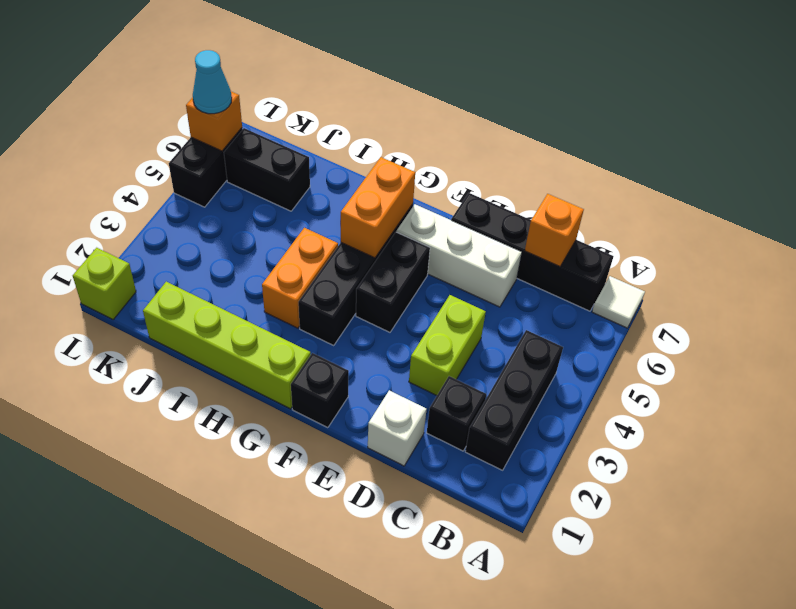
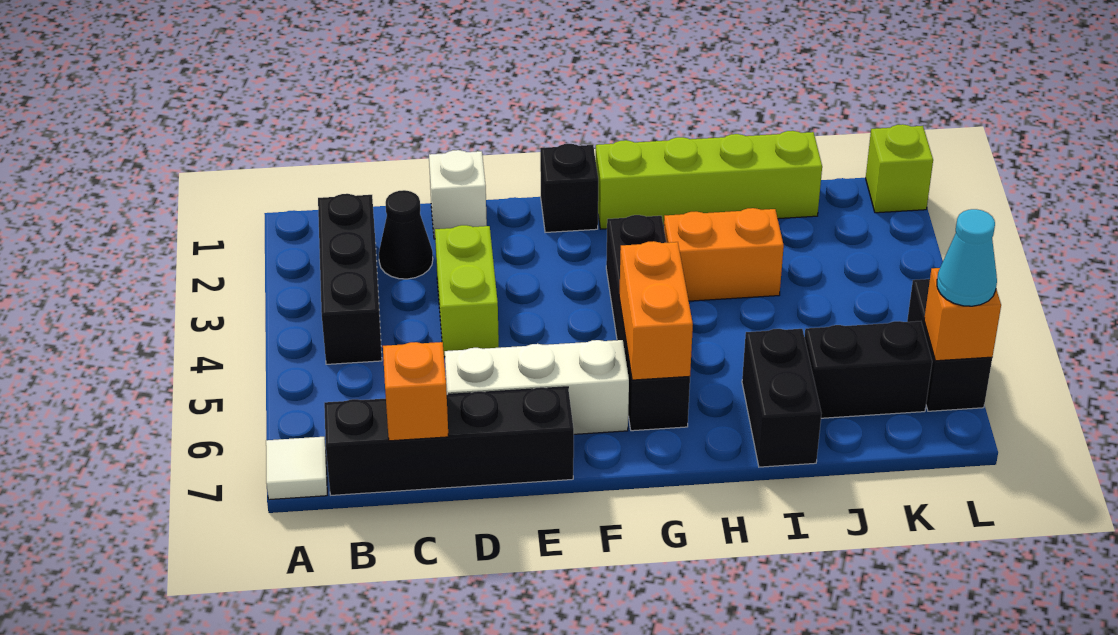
black brick C2 level 1 -> black cone C2 level 1
black brick F4:F5 level 1 -> black brick I6:I7 level 1
orange brick H3:H4 level 1 -> orange brick H3:I3 level 1

